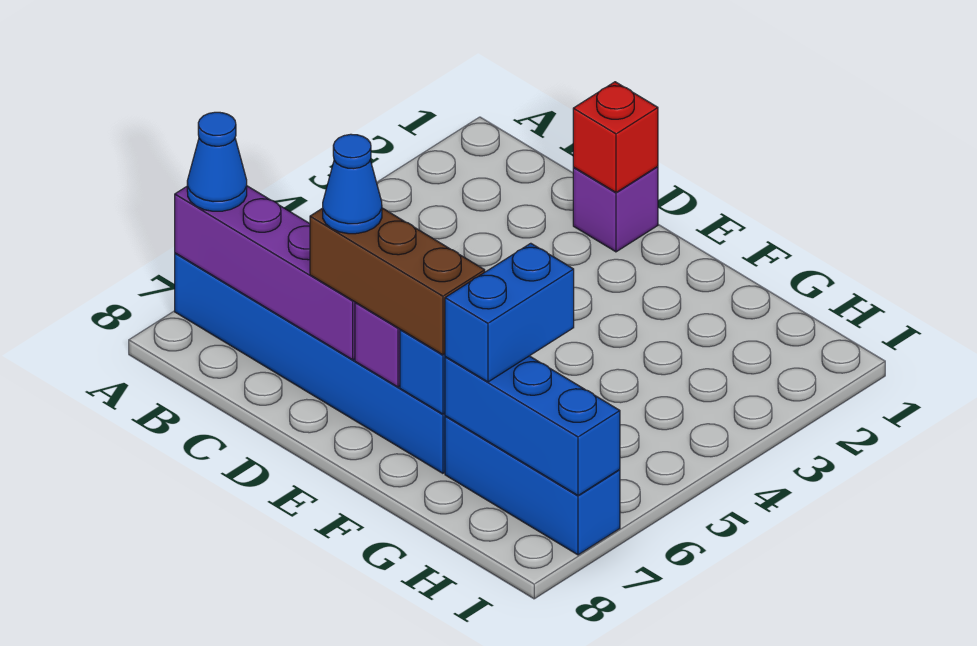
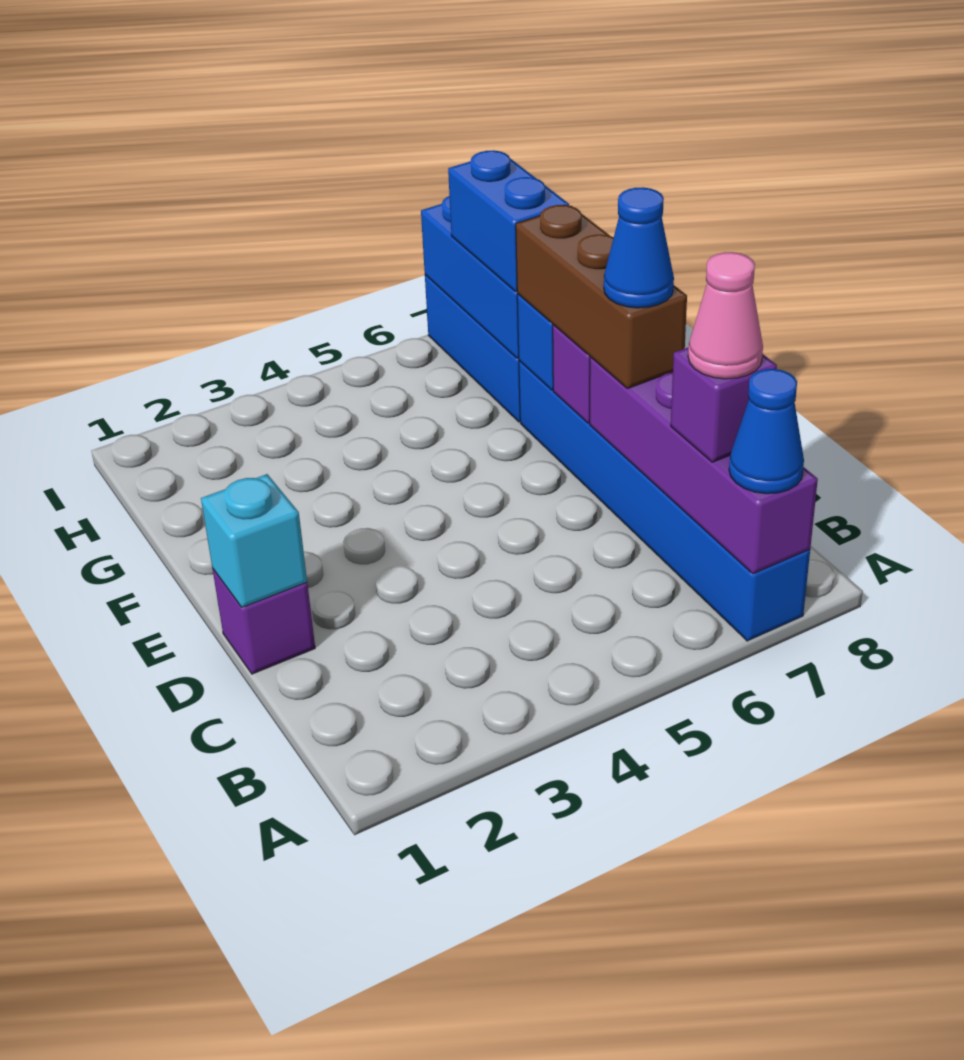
none -> purple brick B7 level 3
none -> pink cone B7 level 4
red brick D1 level 2 -> cyan brick D1 level 2
blue brick G6:G7 level 3 -> blue brick G7:H7 level 3

